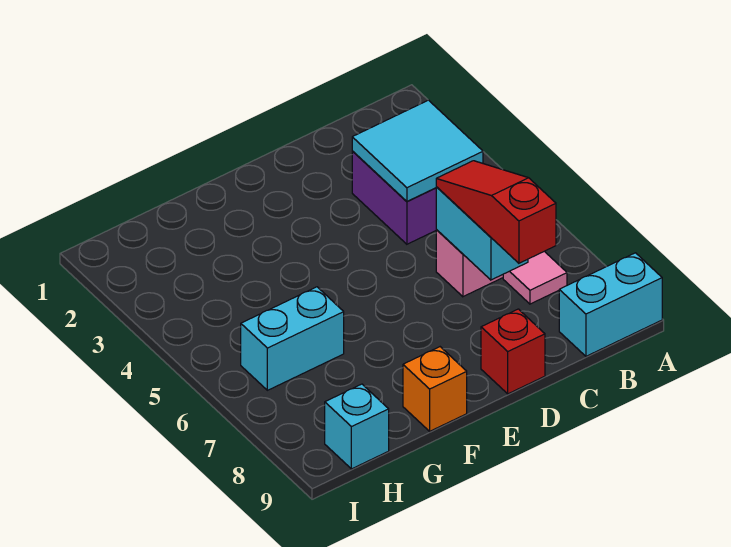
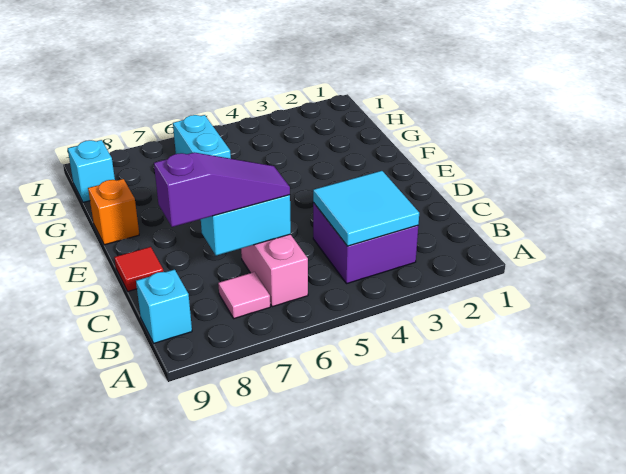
cyan brick A9:B9 level 1 -> cyan brick B9 level 1
red slope C6:C8 level 3 top 8 -> purple slope C6:C8 level 3 top 8
red brick D9 level 1 -> red tile D9 level 1

